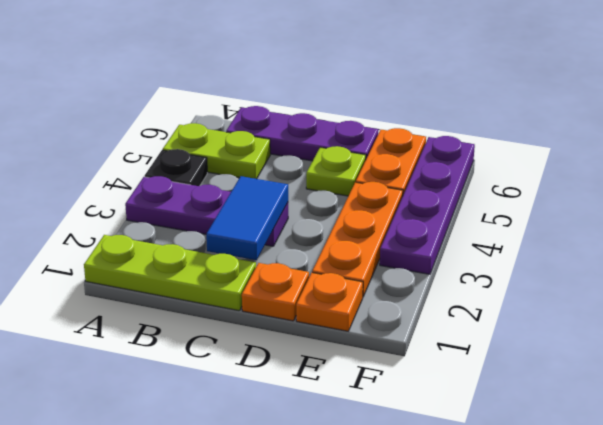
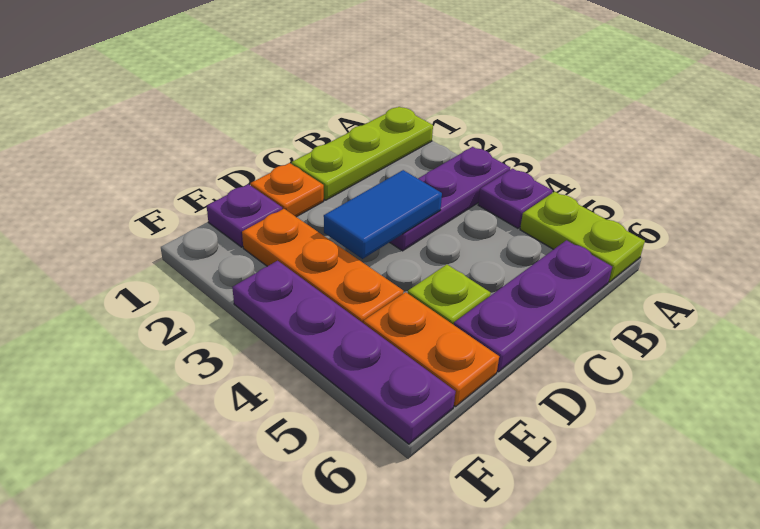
black plate A4 level 1 -> purple plate A4 level 1
lime plate A5:B5 level 1 -> lime plate A5:A6 level 1
blue tile C2:C3 level 2 -> blue tile C3:D3 level 2
orange plate E1 level 1 -> purple plate E1 level 1

